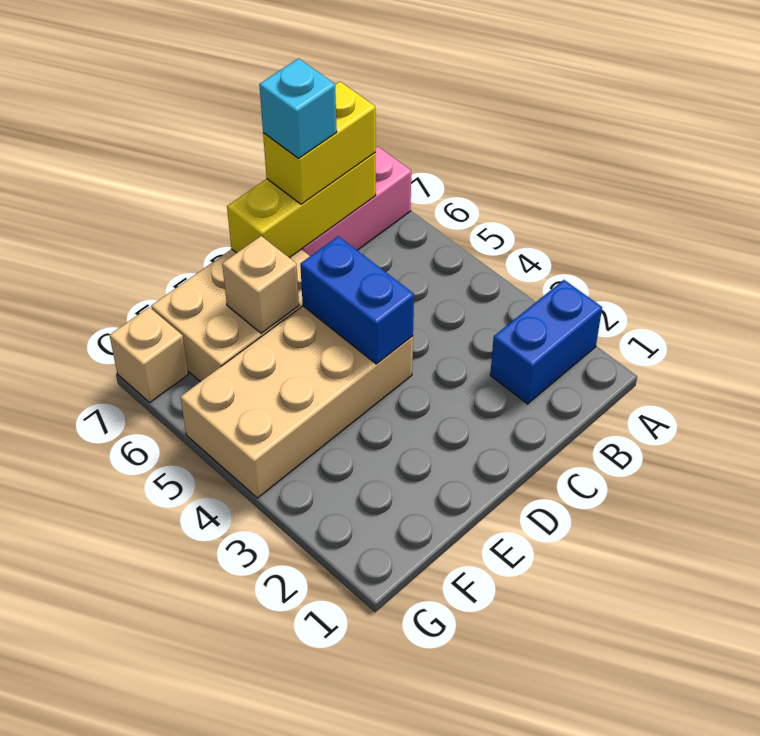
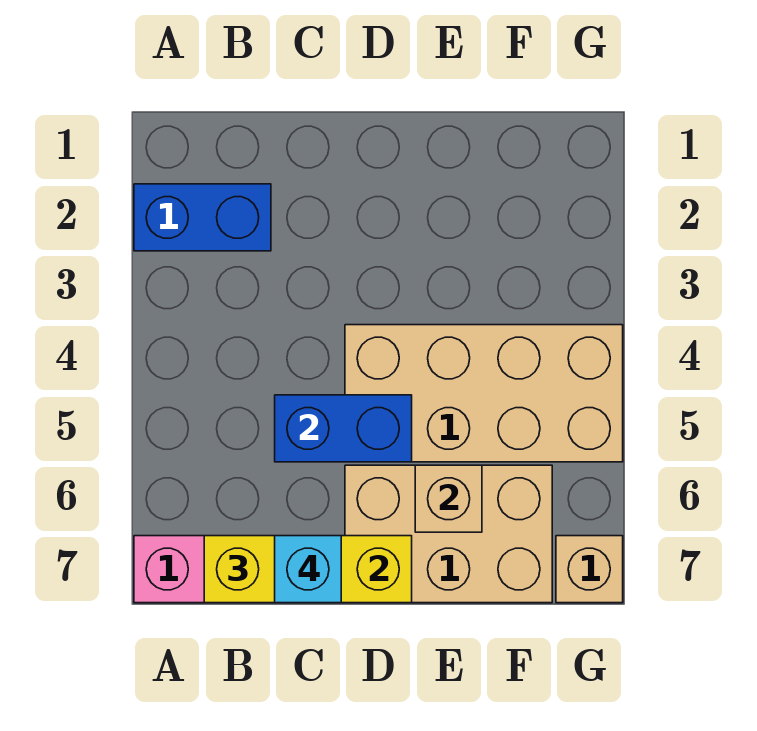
blue brick D4:D5 level 2 -> blue brick C5:D5 level 2

